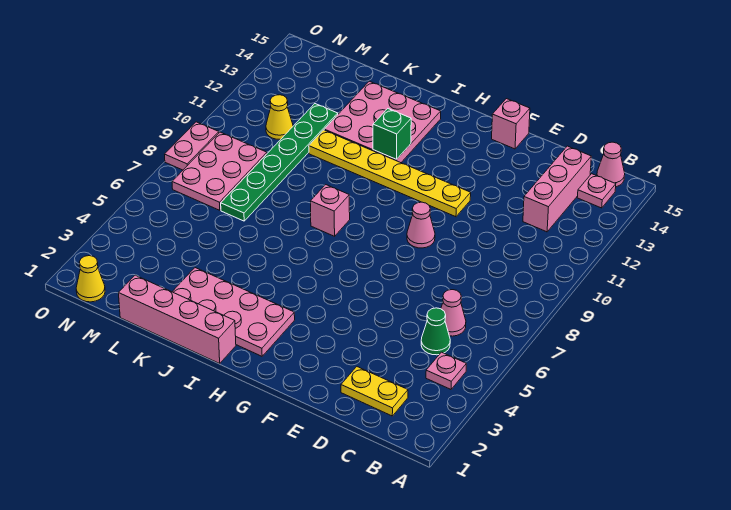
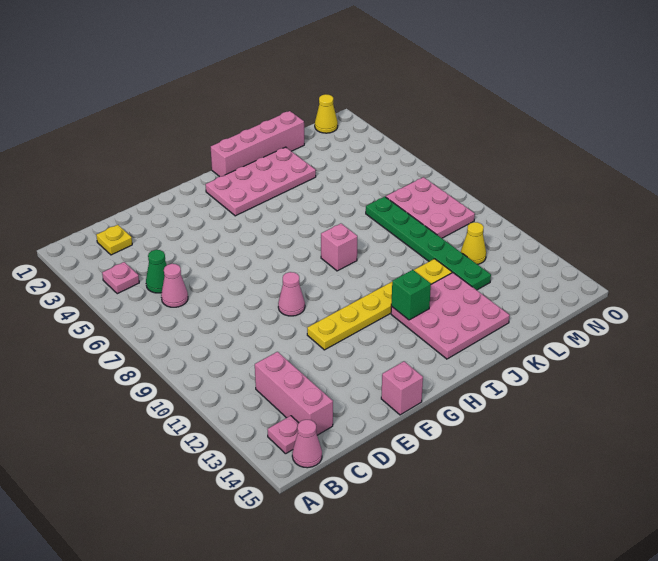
yellow plate C2:D2 level 1 -> yellow plate C2 level 1
pink plate O8:O9 level 1 -> none

